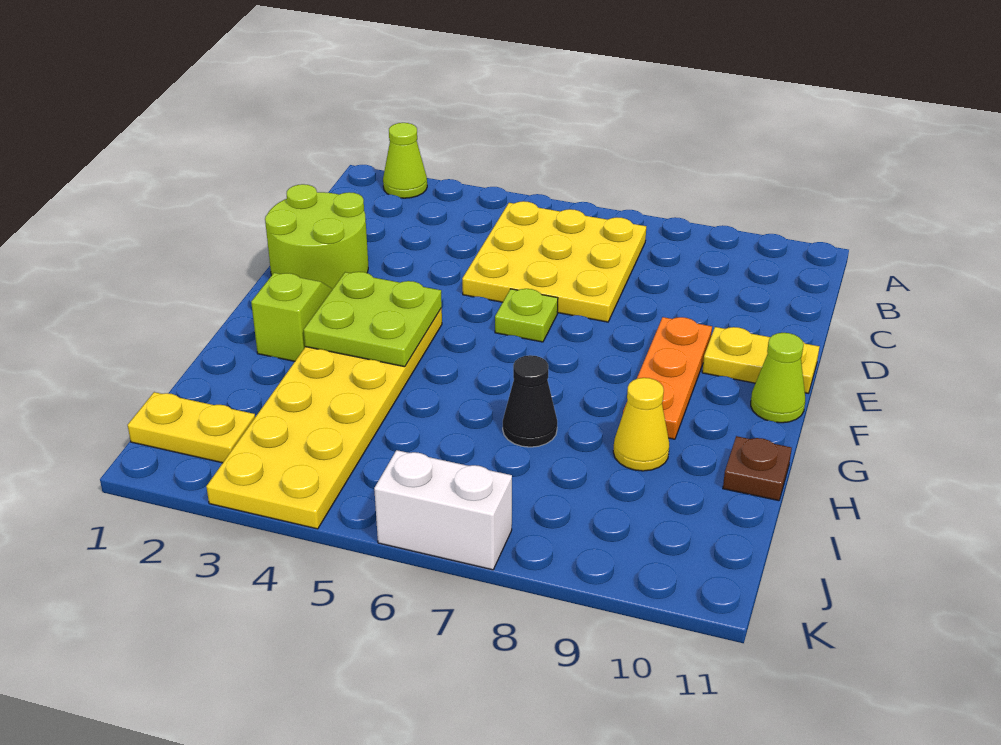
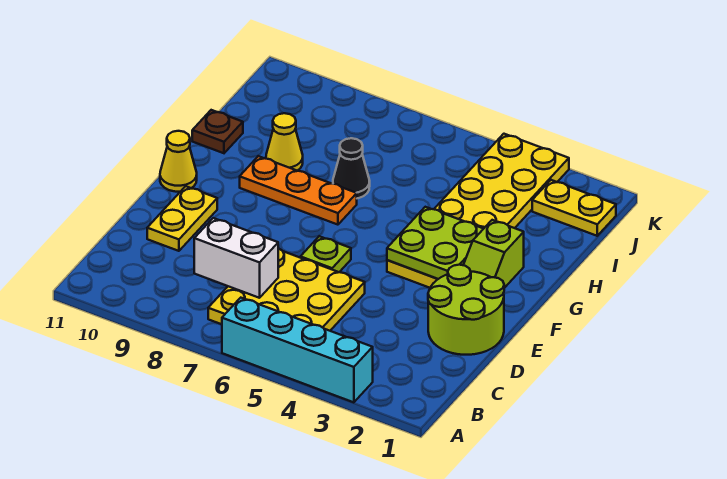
lime cone A2 level 1 -> none
none -> cyan brick A3:A6 level 1
orange plate E9:G9 level 1 -> orange plate G7:G9 level 1
yellow plate E10:E11 level 1 -> yellow plate D10:E10 level 1
lime cone F11 level 1 -> yellow cone F11 level 1
white brick K6:K7 level 1 -> white brick C7:C8 level 2

